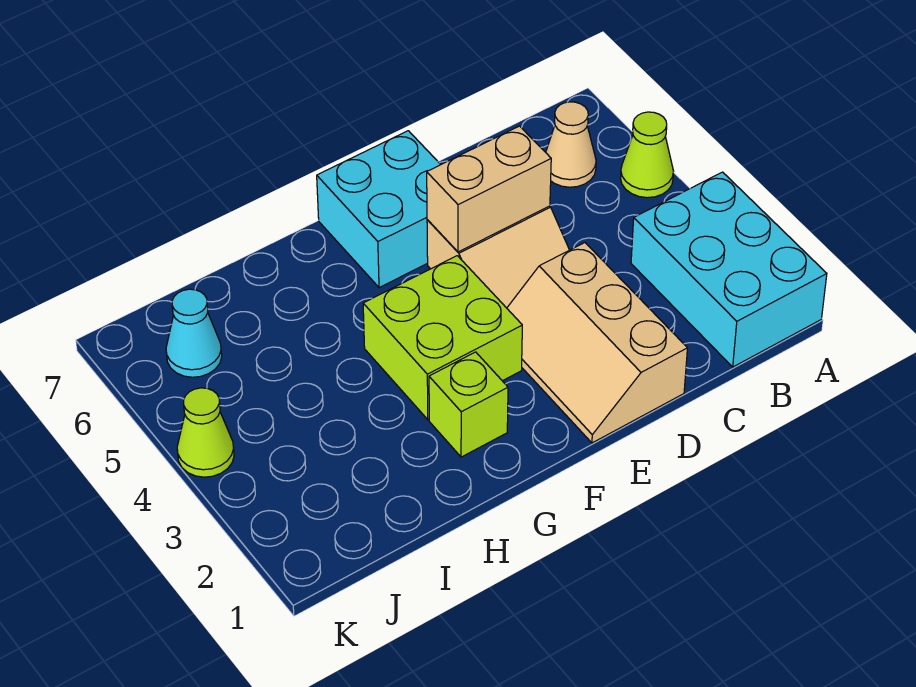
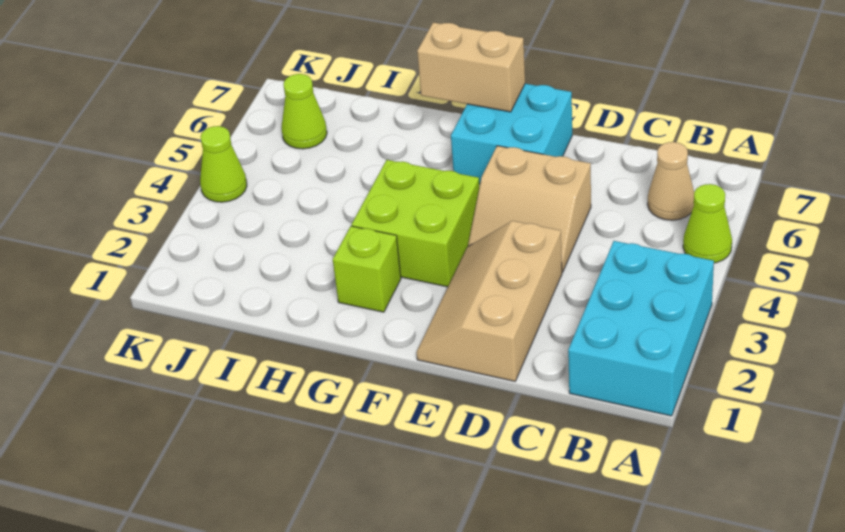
tan brick D5:E5 level 2 -> tan brick F7:G7 level 2
cyan cone J6 level 1 -> lime cone J6 level 1

